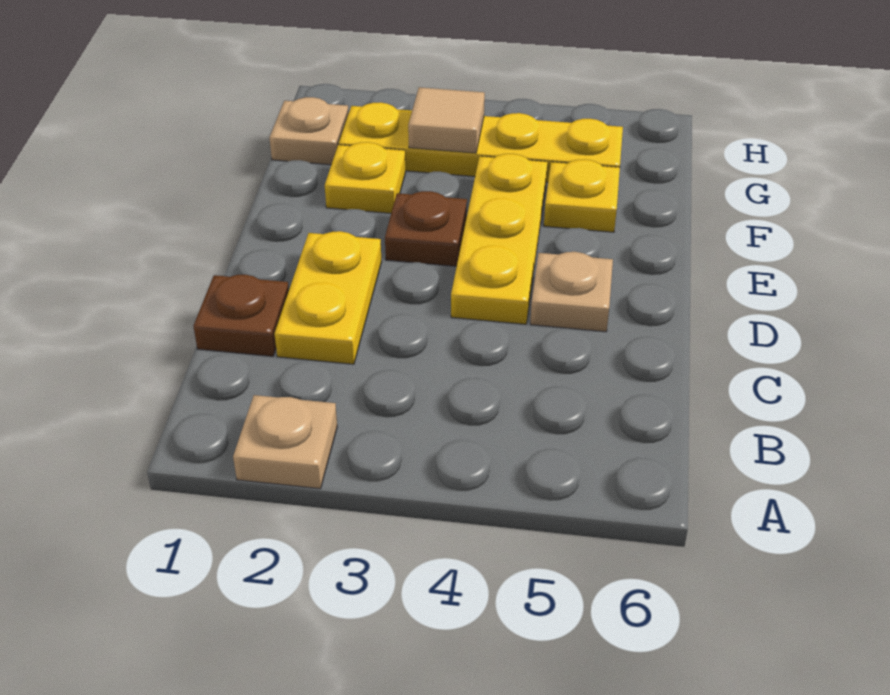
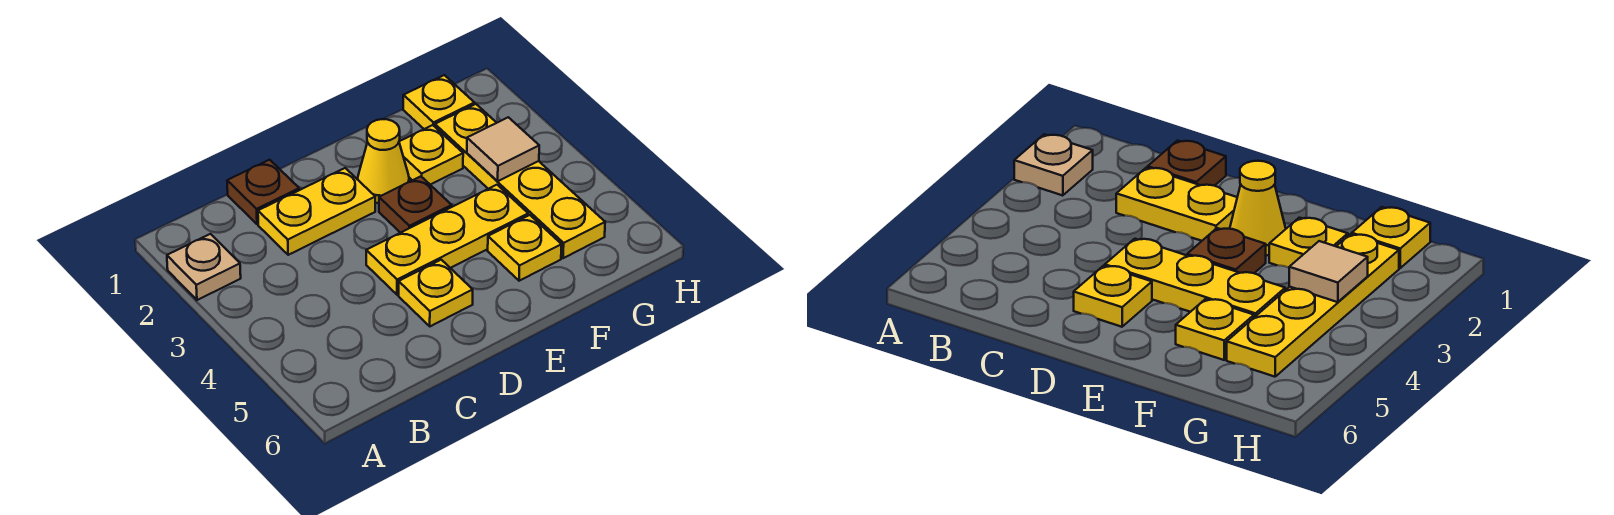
tan plate D5 level 1 -> yellow plate D5 level 1
none -> yellow cone E2 level 1
tan plate G1 level 1 -> yellow plate G1 level 1

